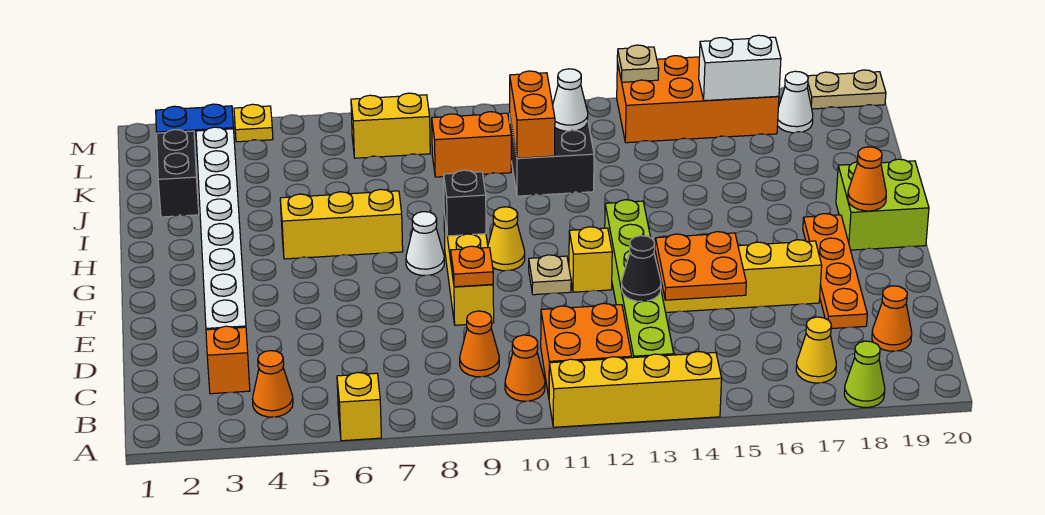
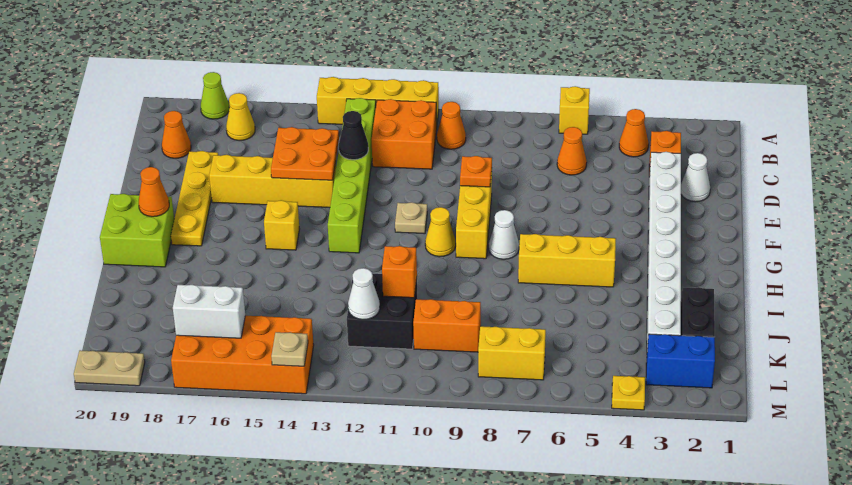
orange cone C9 level 1 -> orange cone C6 level 1
orange plate D18:G18 level 1 -> yellow plate D18:G18 level 1
yellow brick F12 level 1 -> yellow brick G15 level 1
black brick G9 level 2 -> none
orange brick J11:K11 level 2 -> orange brick J11 level 2
white cone L18 level 1 -> white cone D2 level 1

